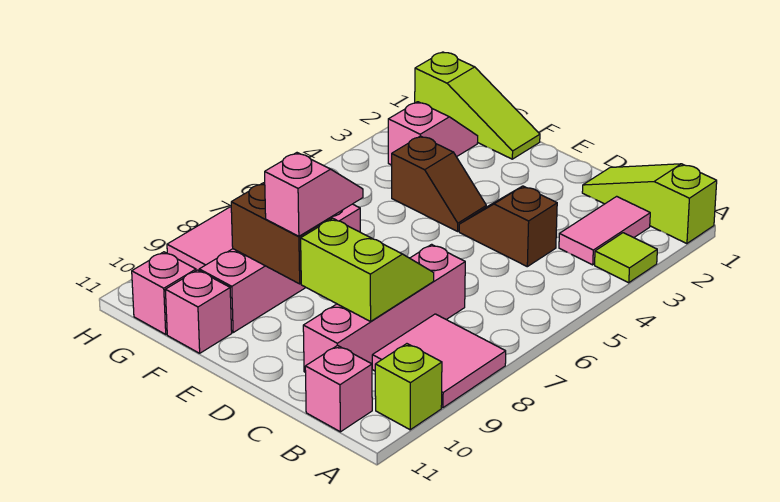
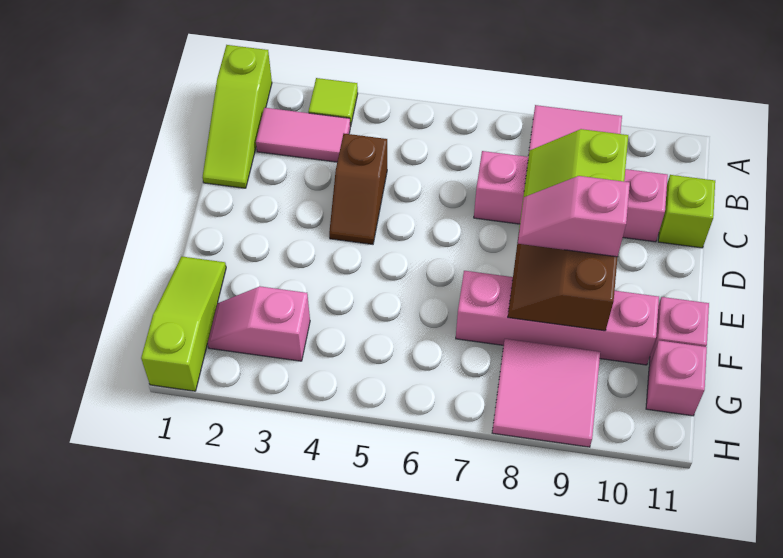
lime brick A10 level 1 -> lime brick C11 level 1
pink brick B11 level 1 -> none
brown slope E4:F4 level 1 top F -> none

